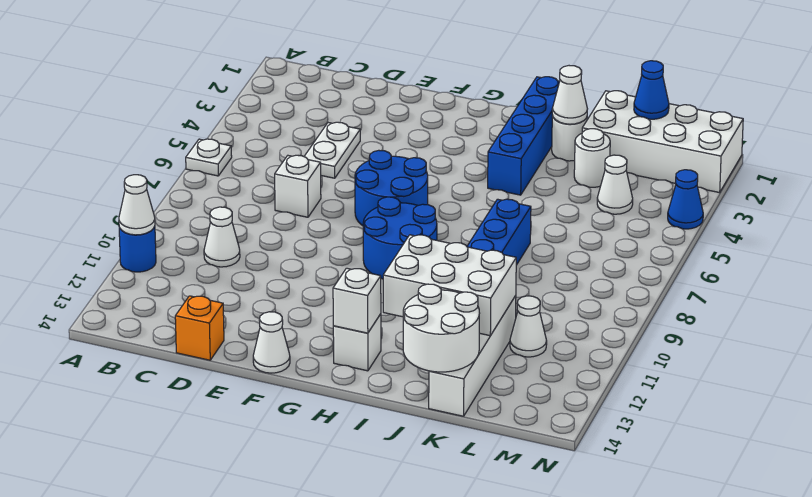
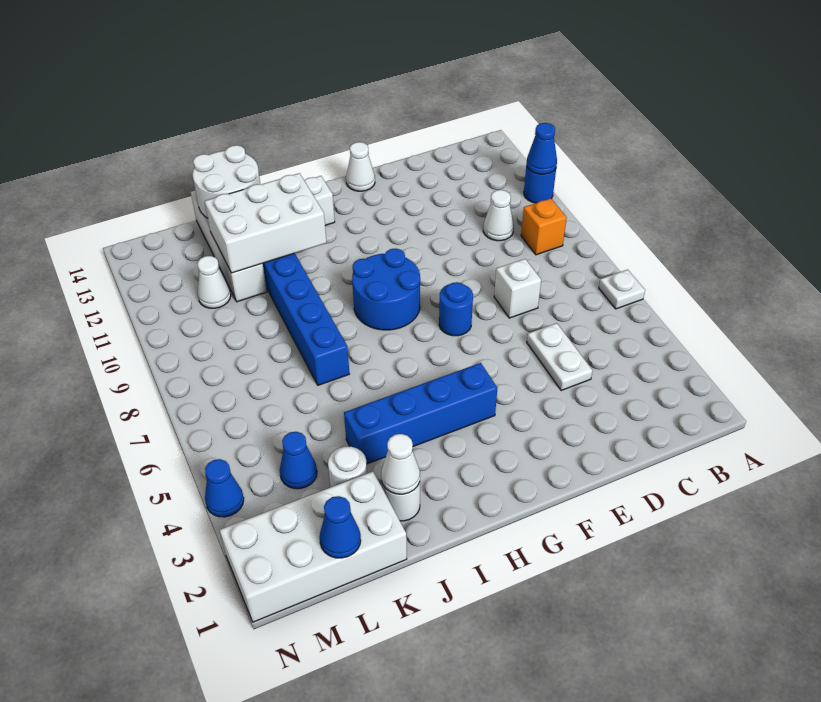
white cone A11 level 2 -> blue cone A11 level 2
orange brick D14 level 1 -> orange brick B9 level 1
blue round brick F6:G7 level 1 -> blue round brick F7 level 1
white brick H13 level 2 -> none
blue brick I1:I4 level 1 -> blue brick G4:J4 level 1
white cone L4 level 1 -> blue cone L4 level 1

